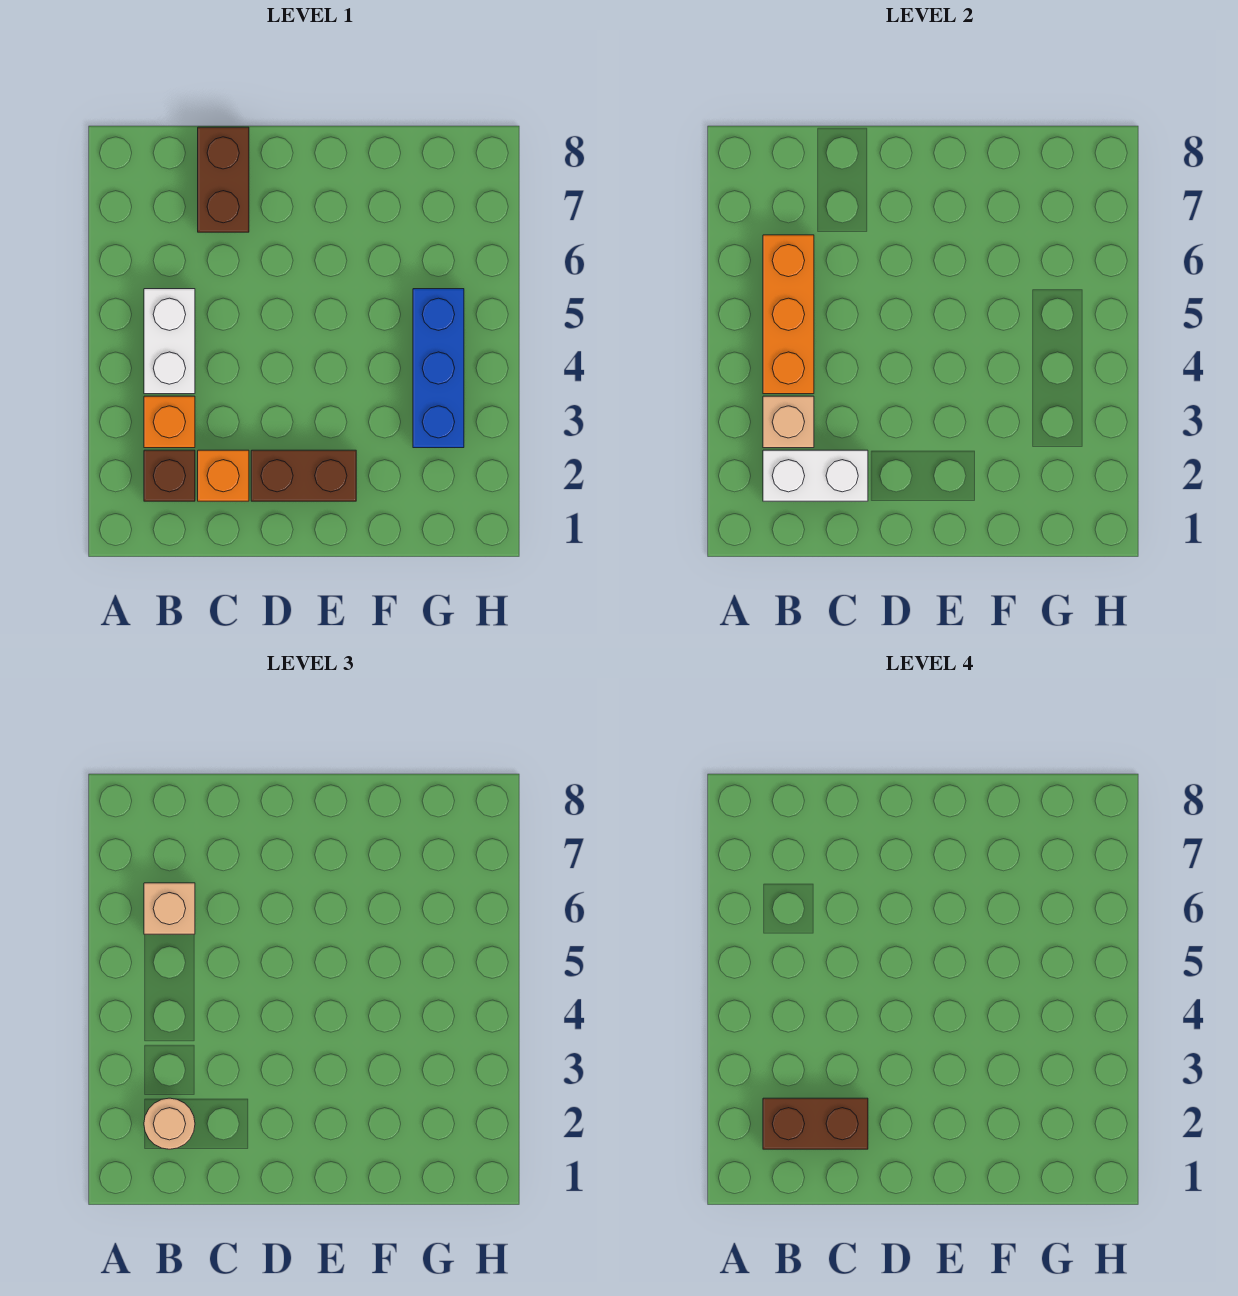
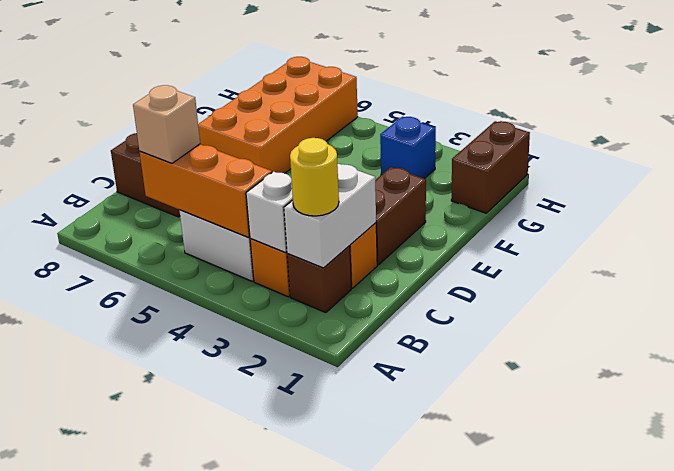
tan round brick B2 level 3 -> yellow round brick B2 level 3
brown brick B2:C2 level 4 -> brown brick G1:H1 level 1
tan brick B3 level 2 -> white brick B3 level 2
none -> orange brick E6:H7 level 1
blue brick G3:G5 level 1 -> blue brick G3 level 1

